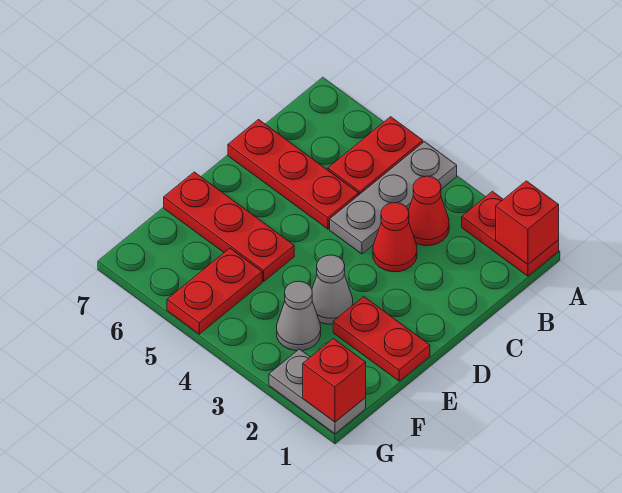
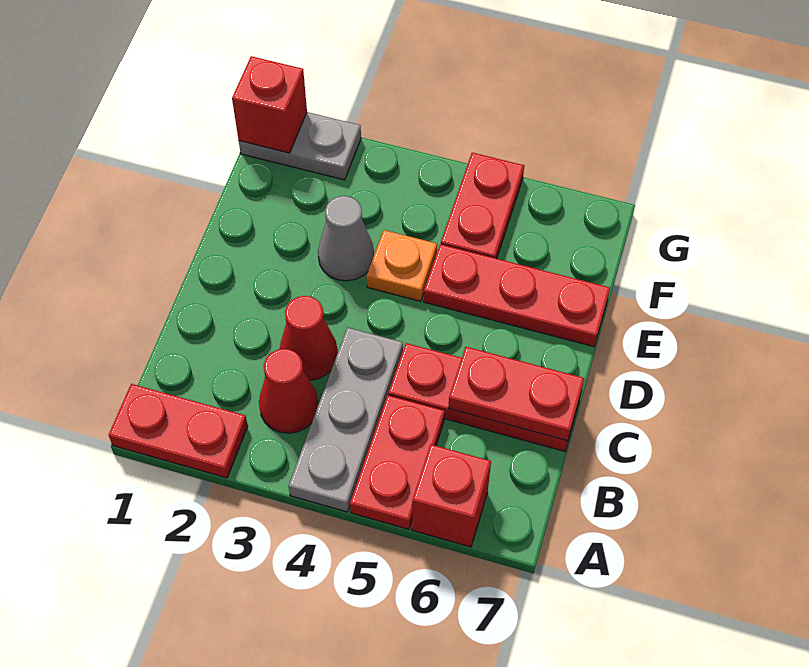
red brick A1 level 2 -> red brick A6 level 1
red plate E1:E2 level 1 -> red plate C6:C7 level 2
none -> orange plate E4 level 1
grey cone F3 level 1 -> none

